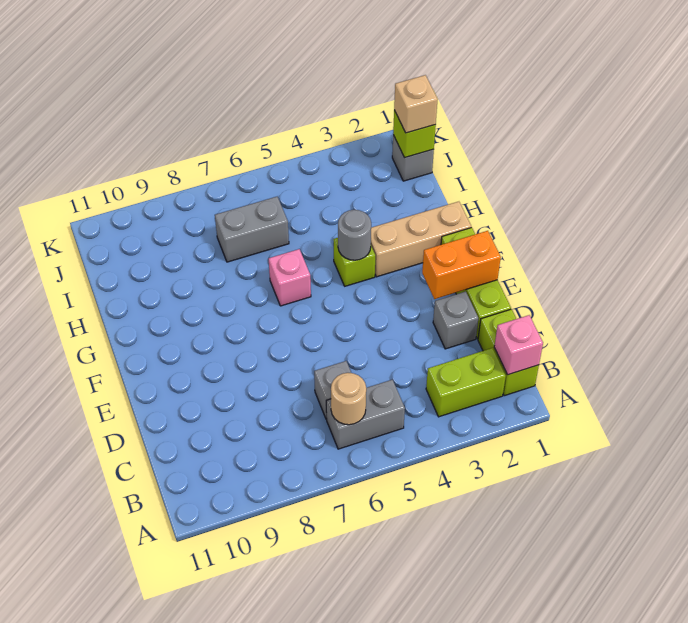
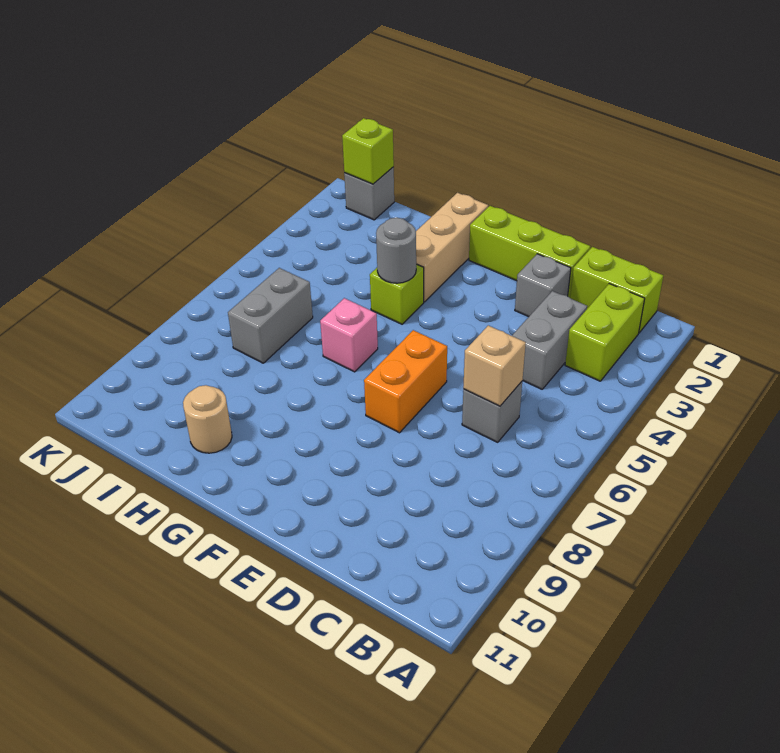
pink brick B1 level 2 -> none
grey brick B5:B6 level 1 -> grey brick C3:C4 level 1
tan round brick B6 level 2 -> tan round brick H10 level 1
orange brick E1:E2 level 2 -> orange brick E6:E7 level 1
tan brick J1 level 3 -> tan brick C6 level 2

